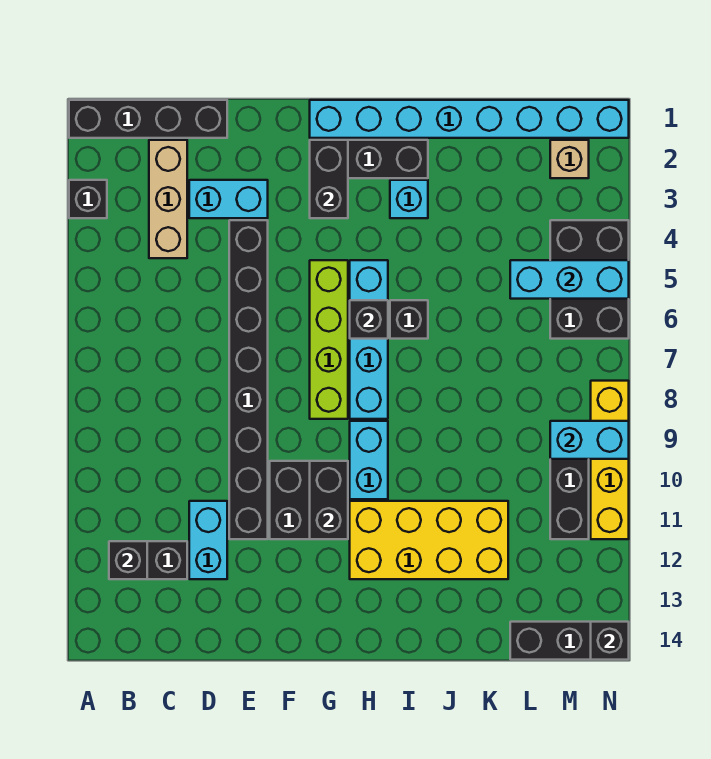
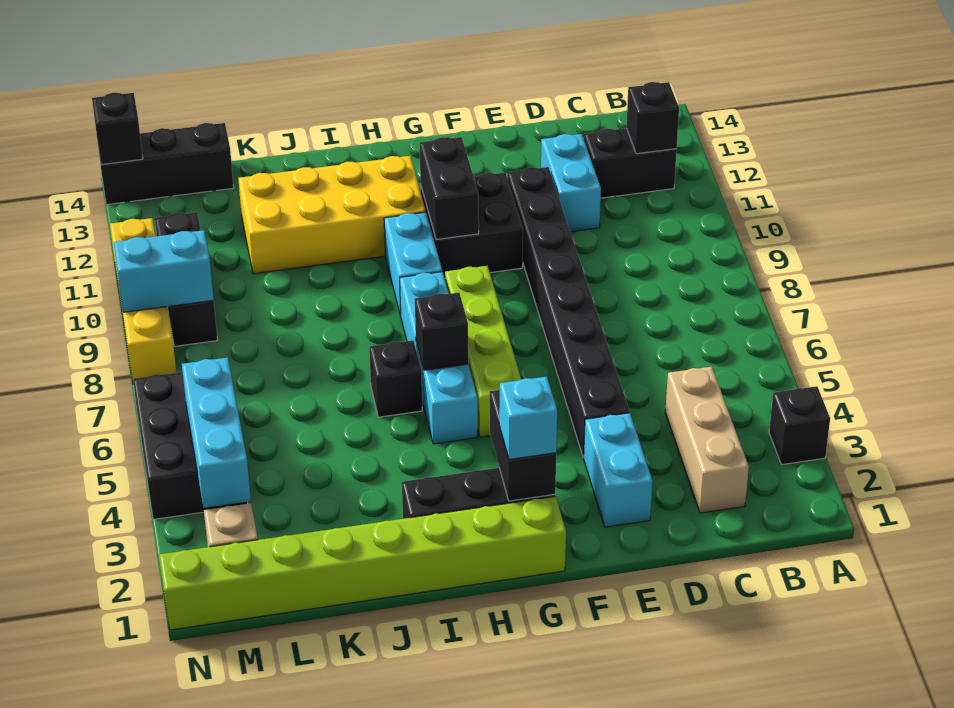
black brick A1:D1 level 1 -> none
cyan brick D3:E3 level 1 -> cyan brick E2:E3 level 1
cyan brick G1:N1 level 1 -> lime brick G1:N1 level 1
cyan brick I3 level 1 -> cyan brick G2 level 3
cyan brick L5:N5 level 2 -> cyan brick M3:M5 level 2

